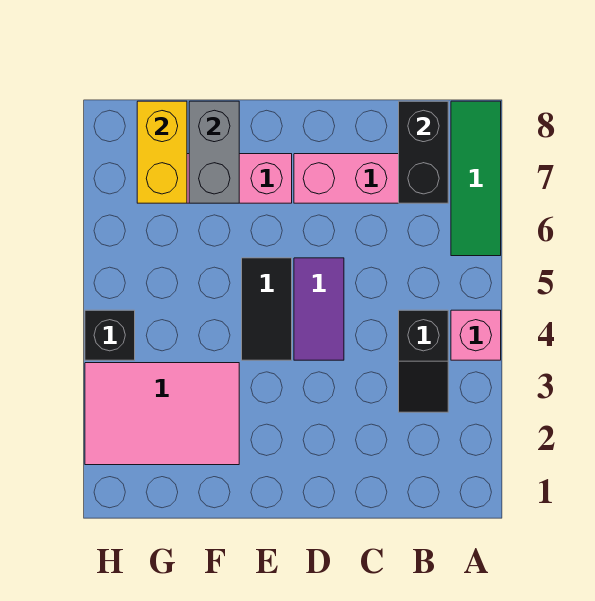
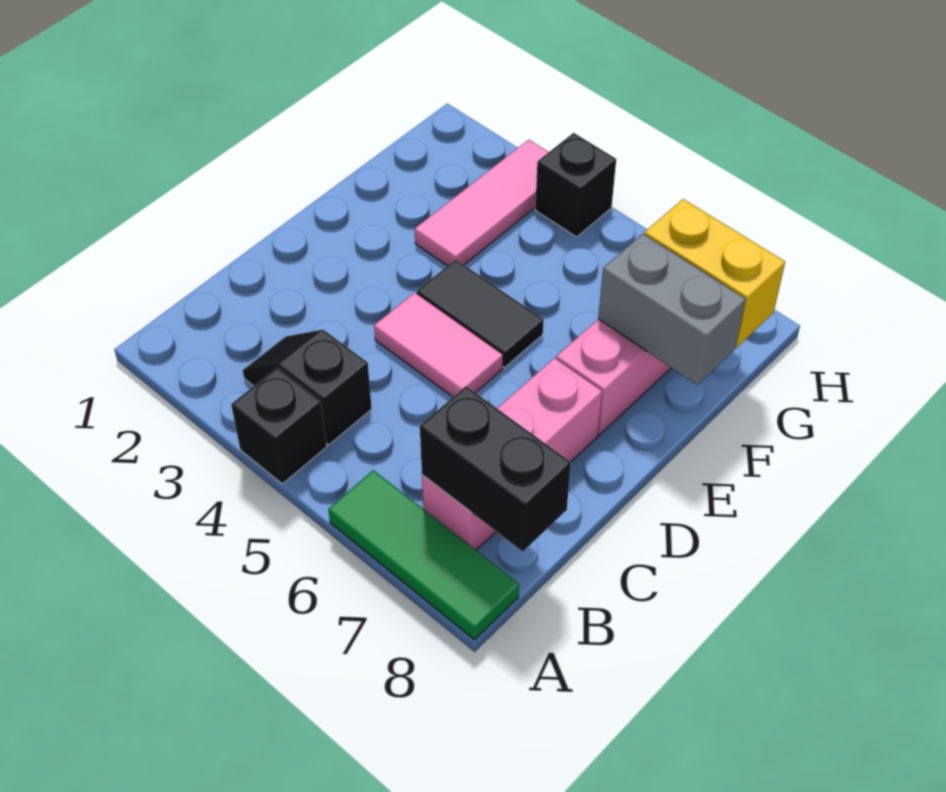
pink brick A4 level 1 -> black brick A4 level 1
purple tile D4:D5 level 1 -> pink tile D4:D5 level 1
pink tile F2:H3 level 1 -> pink tile F3:H3 level 1

